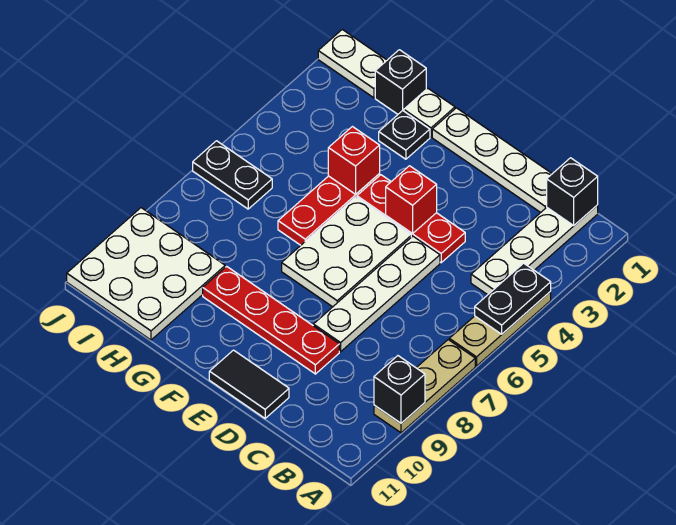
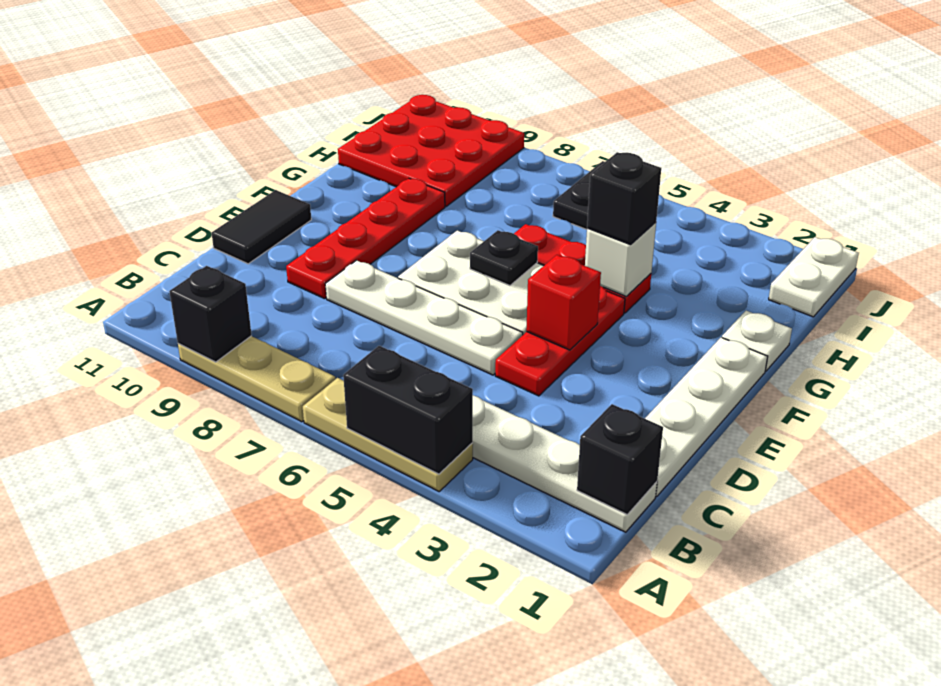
black plate A4:A5 level 2 -> black brick A4:A5 level 2
black plate G2 level 1 -> black plate F6 level 2
red brick G4 level 2 -> white brick G4 level 2
black brick H1 level 1 -> black brick G4 level 3
white plate H9:J11 level 1 -> red plate H9:J11 level 1

